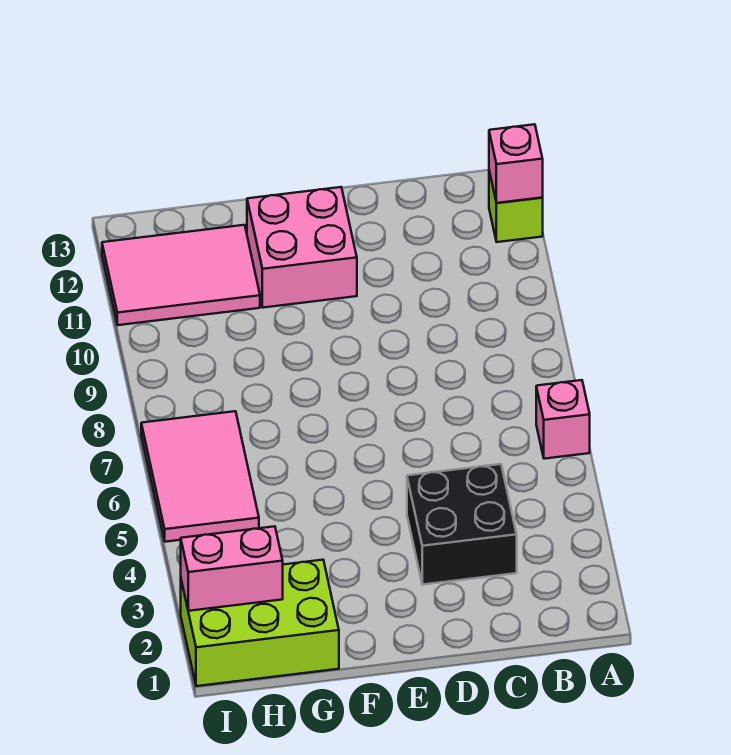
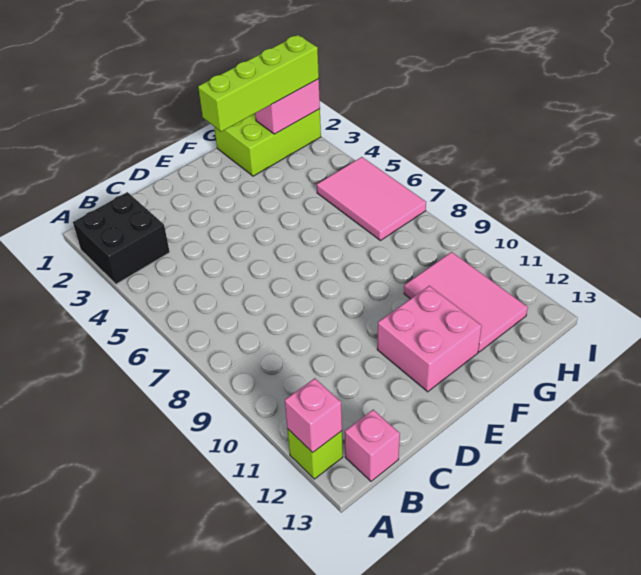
pink brick A6 level 1 -> pink brick B13 level 1
black brick C3:D4 level 1 -> black brick A2:B3 level 1
none -> lime brick F2:I2 level 3
pink tile G11:I12 level 1 -> pink tile G10:H12 level 1

